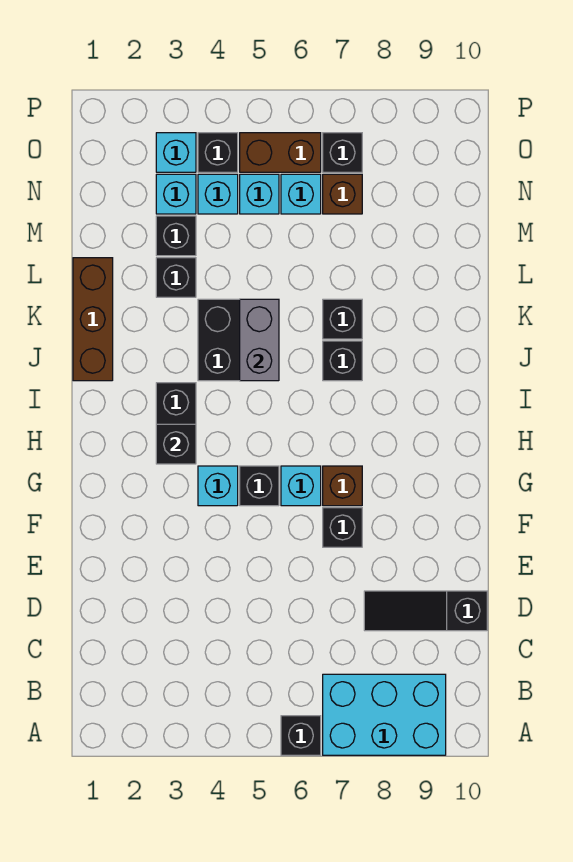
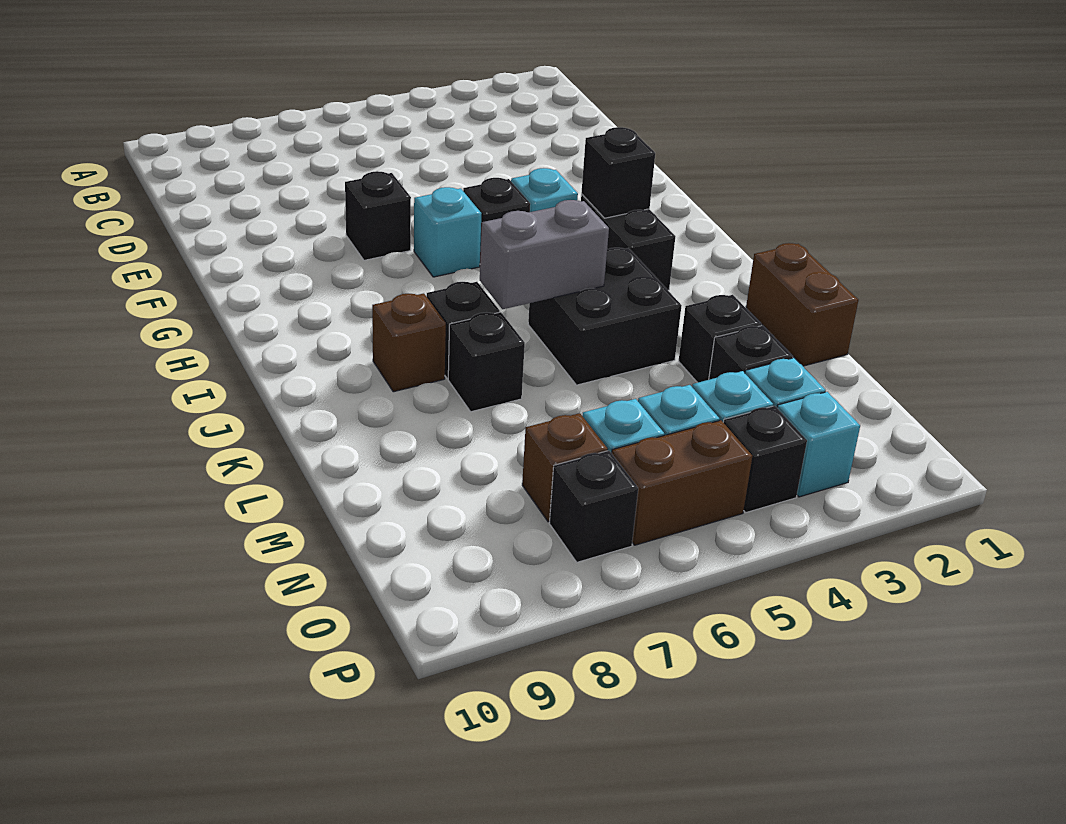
black brick A6 level 1 -> none
cyan brick A7:B9 level 1 -> none
black slope D8:D10 level 1 top 10 -> none
brown brick G7 level 1 -> brown brick J8 level 1
brown brick J1:L1 level 1 -> brown brick K1:L1 level 1
grey brick J5:K5 level 2 -> grey brick J5:J6 level 2

